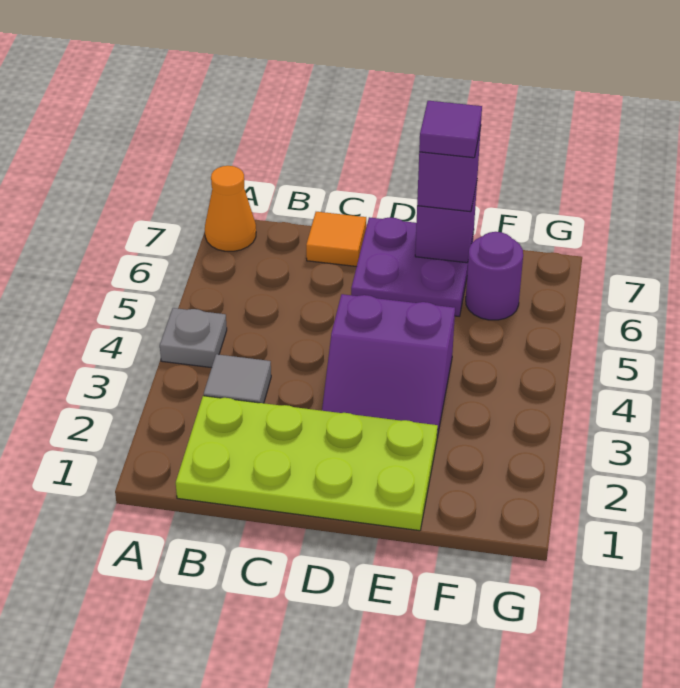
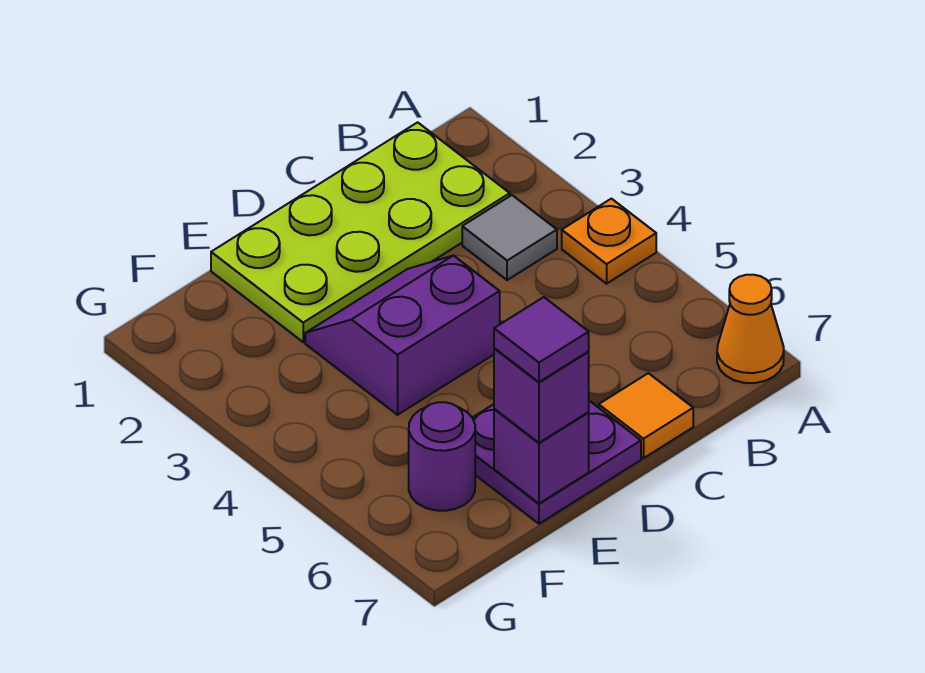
grey plate A4 level 1 -> orange plate A4 level 1

